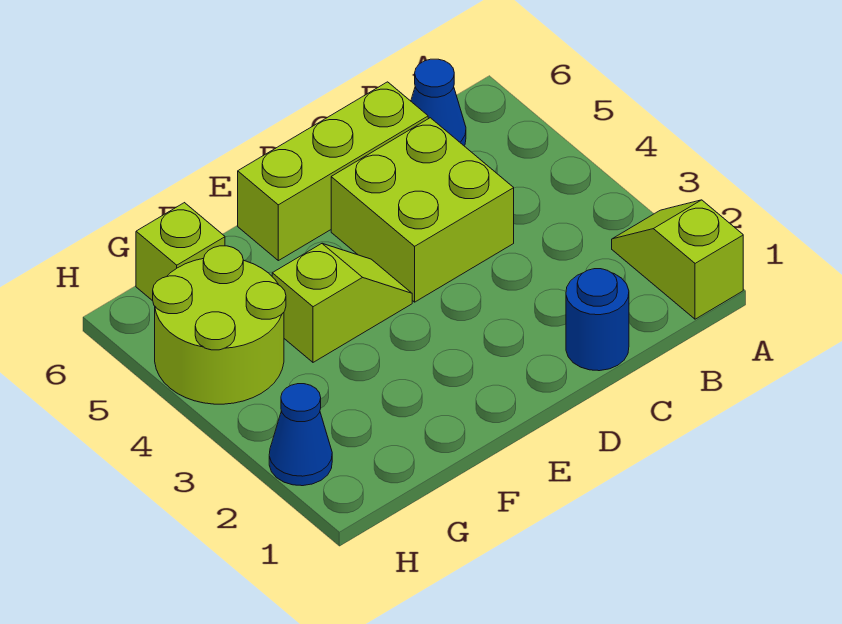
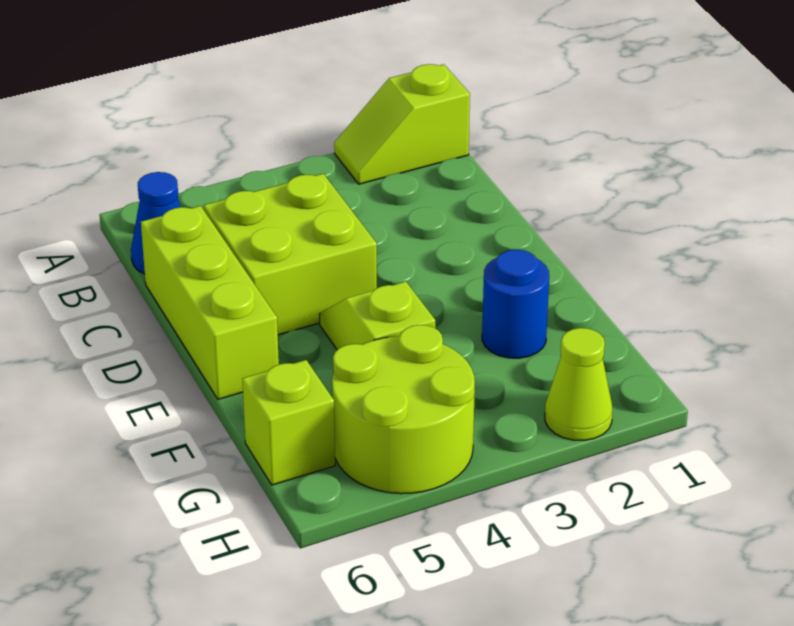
blue round brick C1 level 1 -> blue round brick F2 level 1
blue cone H2 level 1 -> lime cone H2 level 1

